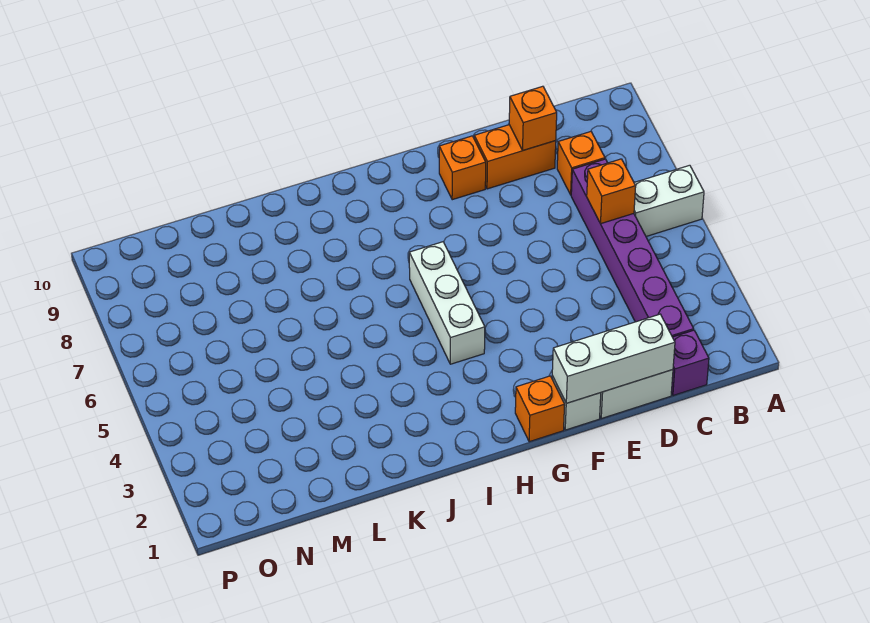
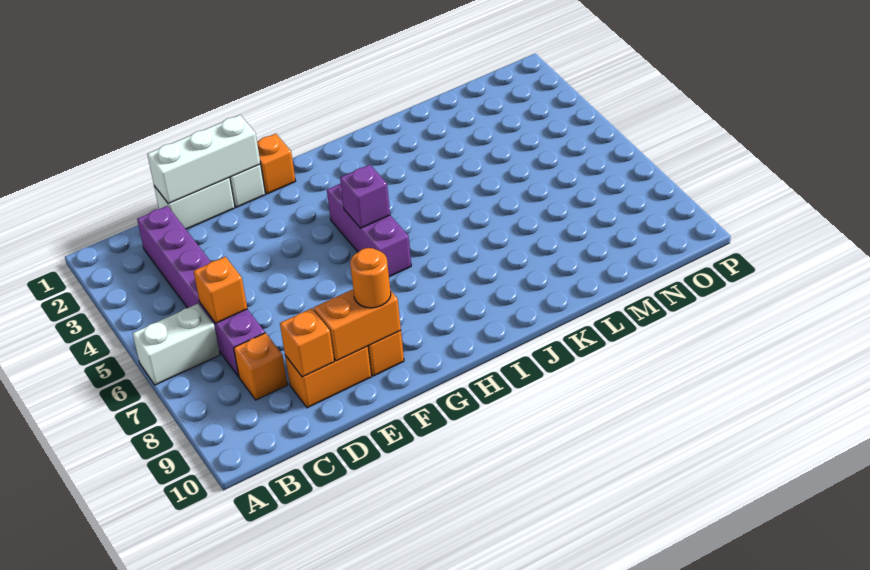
purple brick C1 level 1 -> purple brick H5 level 2
none -> orange brick E9:F9 level 2
none -> orange round brick F9 level 3
white brick H4:H6 level 1 -> purple brick H4:H6 level 1

